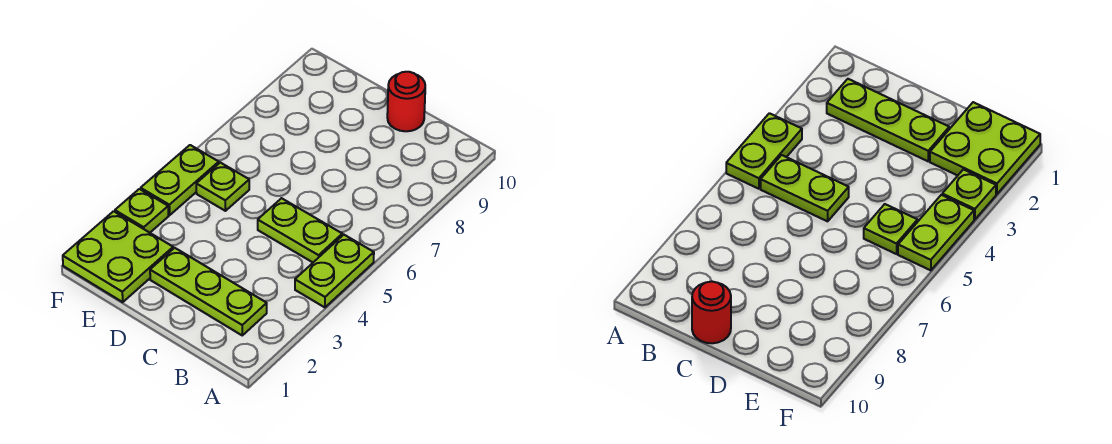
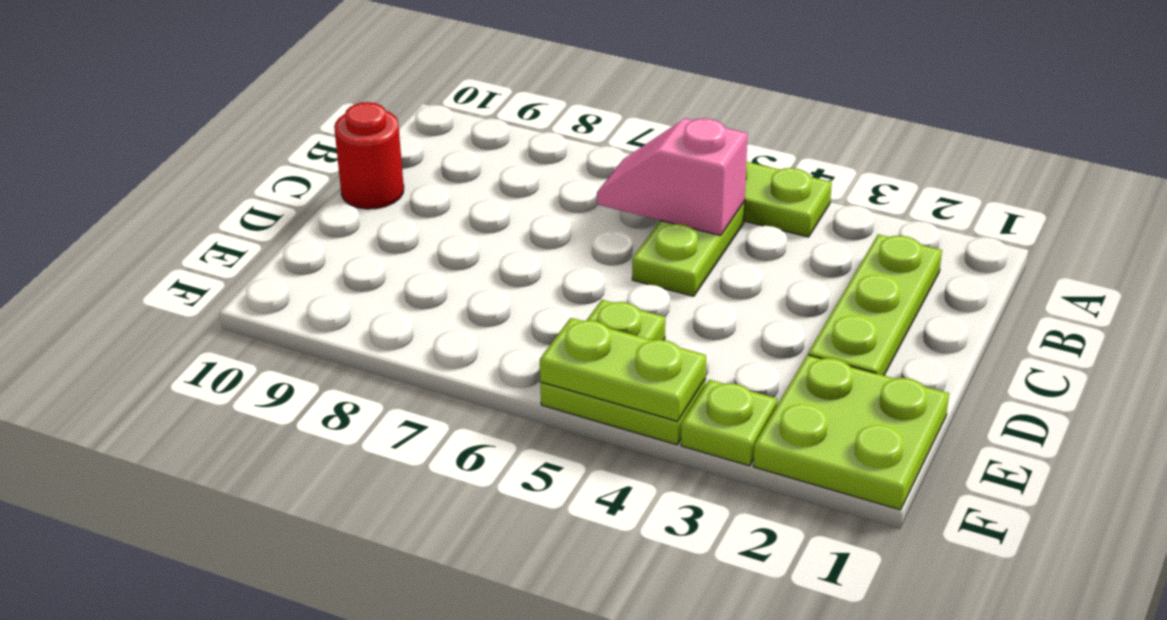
none -> pink slope B5:B6 level 2 top 5
none -> lime plate F4:F5 level 2

